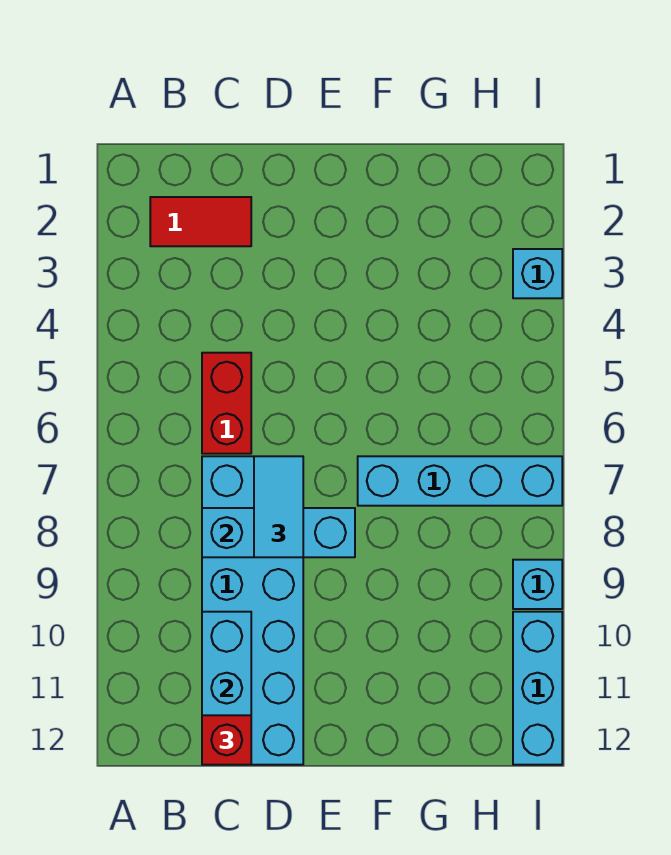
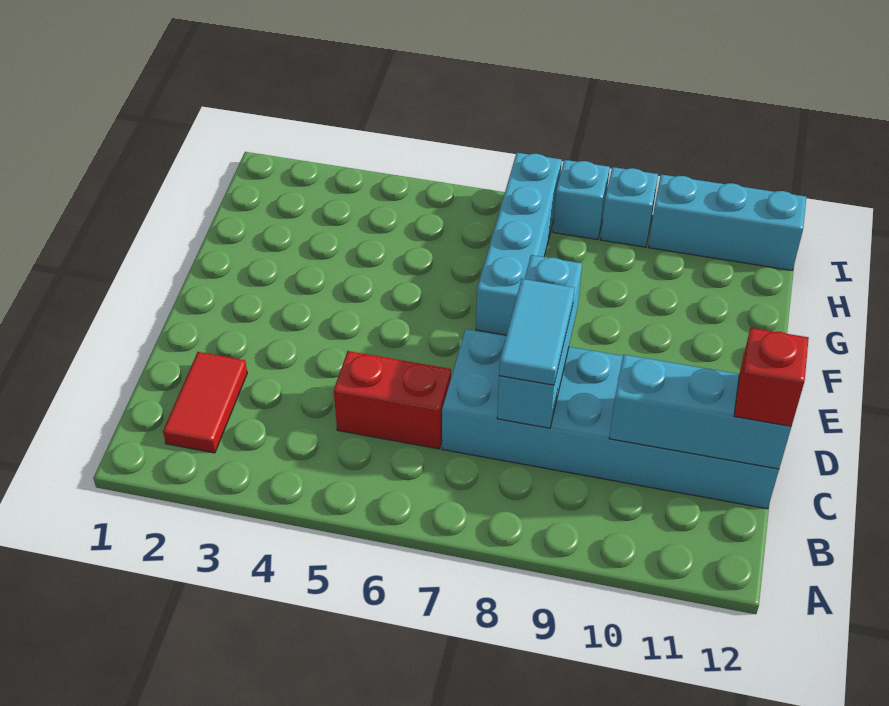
cyan tile D7:D8 level 3 -> cyan tile C8:D8 level 3
cyan brick I3 level 1 -> cyan brick I8 level 1

